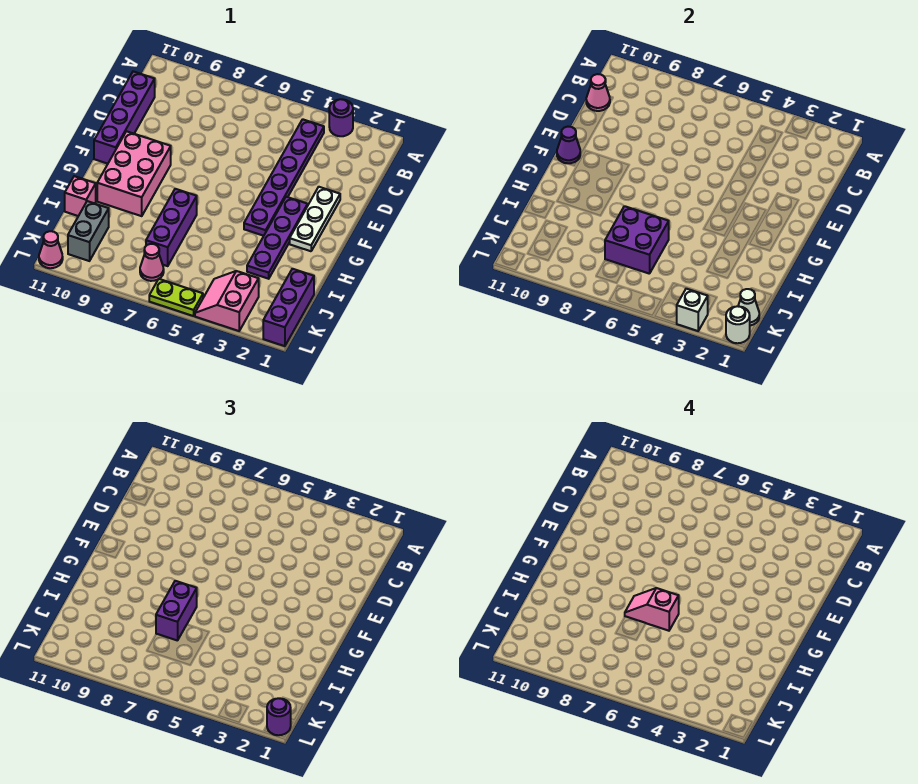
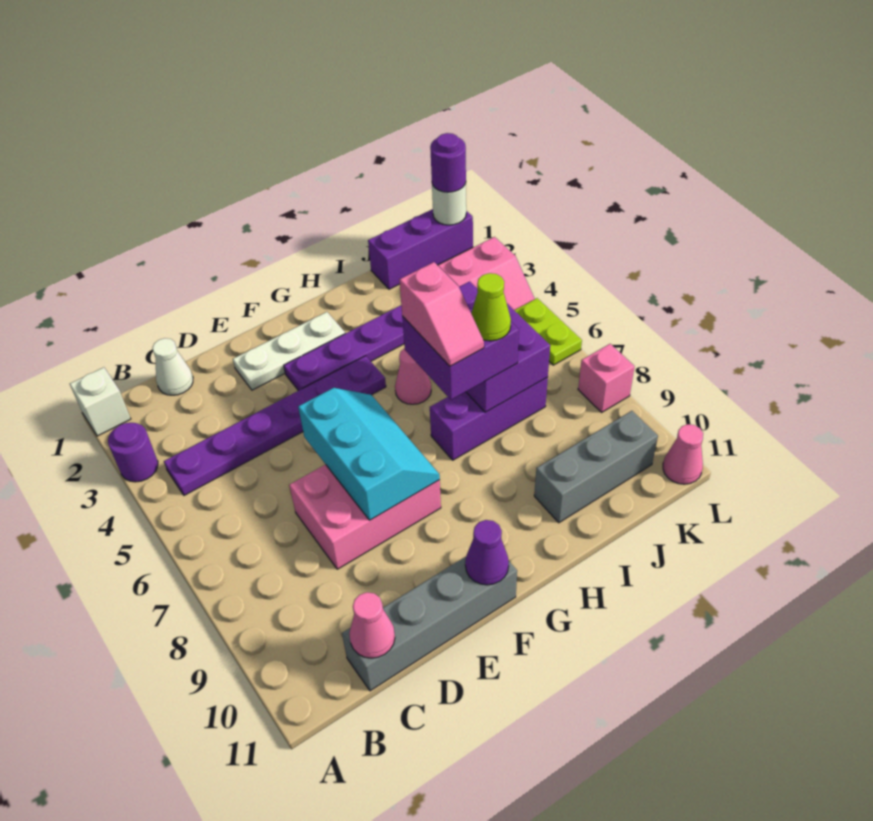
purple brick C11:F11 level 1 -> grey brick C11:F11 level 1
none -> cyan slope E6:F8 level 2 top E
pink brick F9:H10 level 1 -> pink brick D7:F8 level 1
purple brick H7:I7 level 3 -> purple brick H6:I7 level 3
none -> lime cone I7 level 4
pink brick I11 level 1 -> pink brick L8 level 1
grey brick J10:K10 level 1 -> grey brick I10:K10 level 1
white cone K1 level 2 -> white cone C1 level 1
pink cone K7 level 1 -> pink cone H5 level 1
white brick L3 level 2 -> white brick A1 level 1

